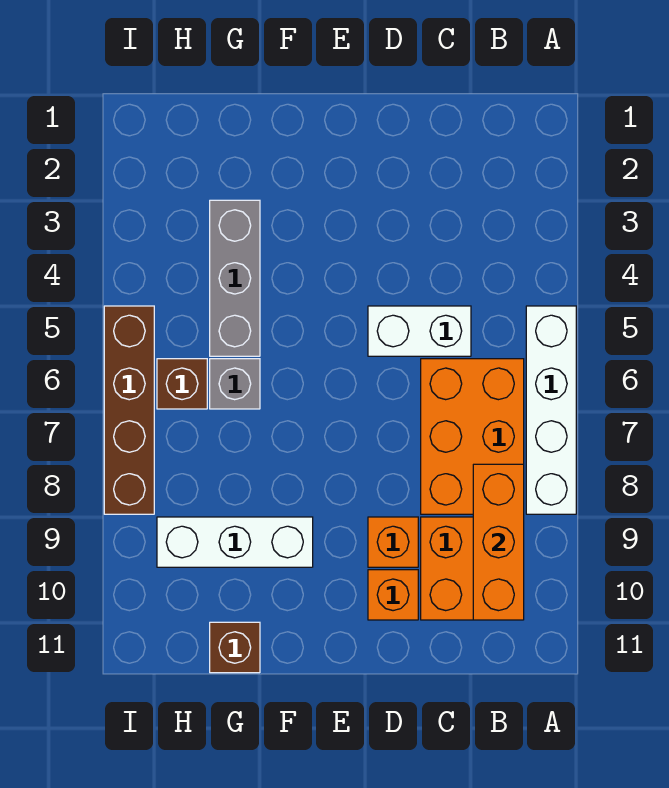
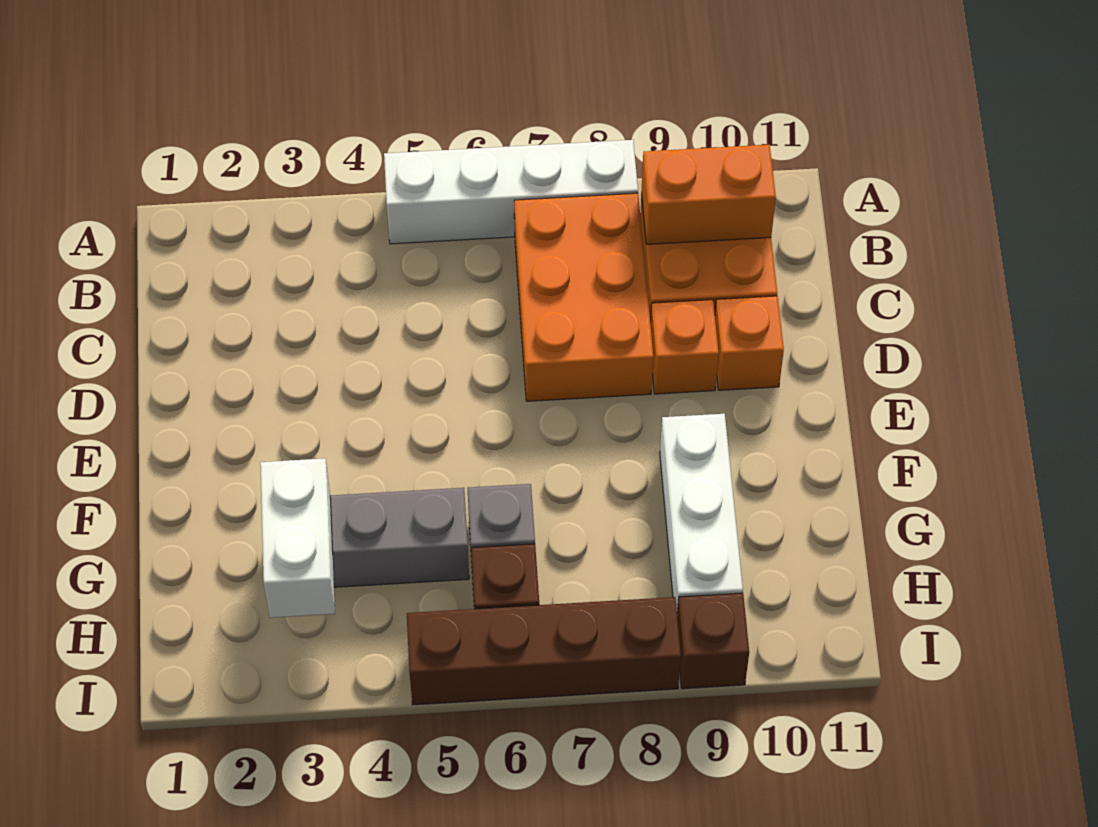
orange brick B6:C8 level 1 -> orange brick B7:D8 level 1
orange brick B8:B10 level 2 -> orange brick B9:B10 level 2
white brick C5:D5 level 1 -> white brick G3:H3 level 2
brown brick G11 level 1 -> brown brick I9 level 1

